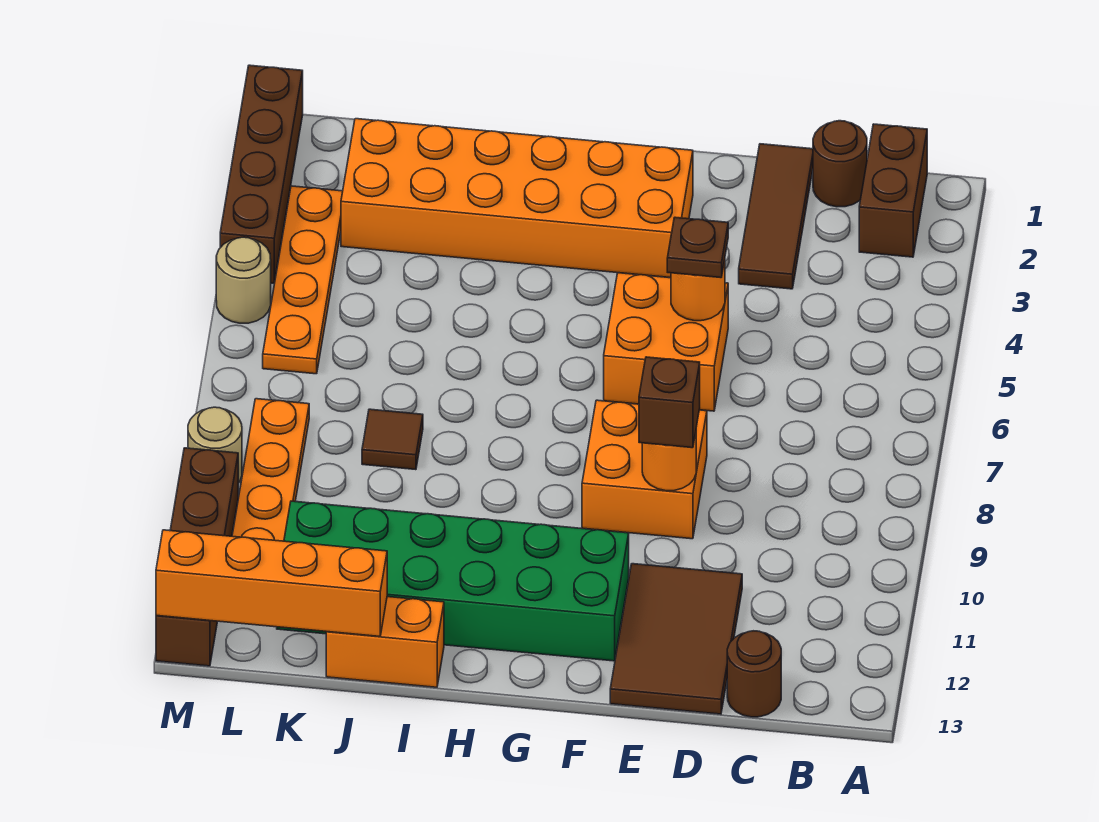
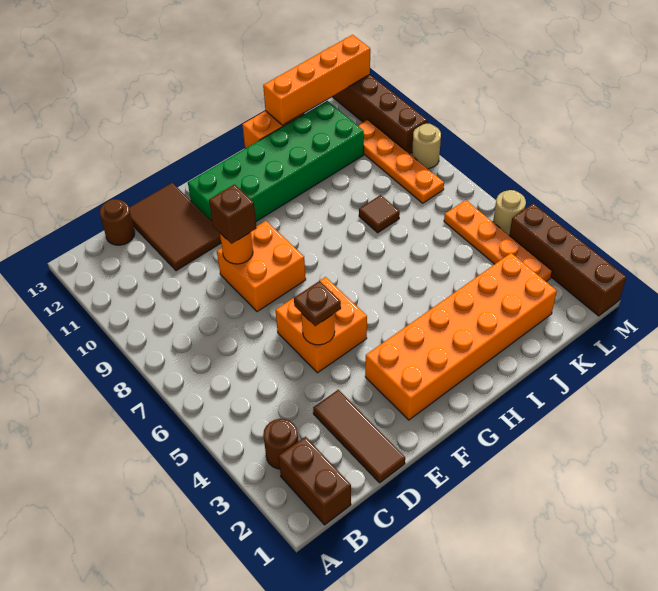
brown round brick C1 level 1 -> brown round brick B3 level 1

